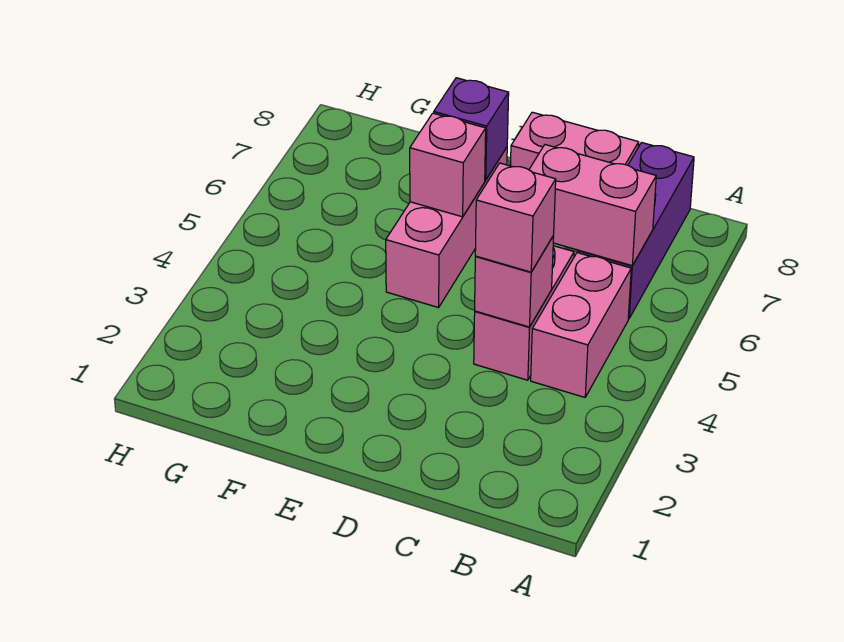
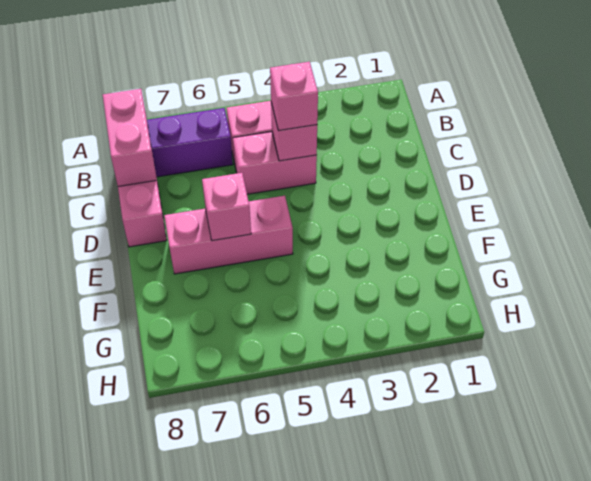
pink brick B6:C6 level 2 -> pink brick B8:C8 level 2
purple brick E7 level 2 -> none

